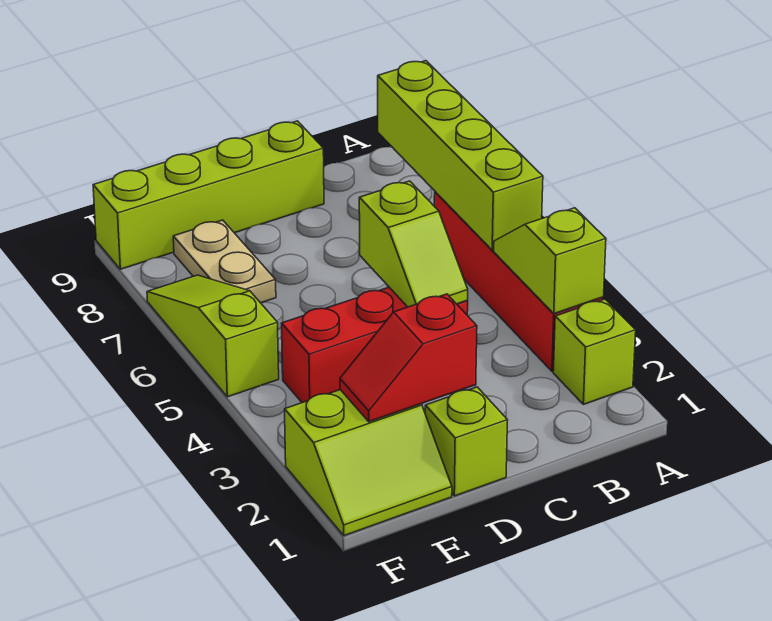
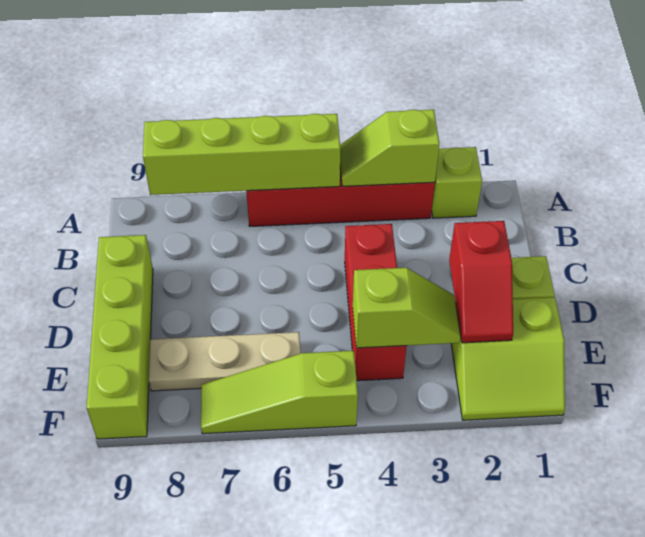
lime slope C4:C5 level 2 top 5 -> lime slope E3:E4 level 2 top 4
lime slope E1:F2 level 1 top 2 -> lime slope E1:F2 level 1 top E
tan plate E7:E8 level 1 -> tan plate E6:E8 level 1

